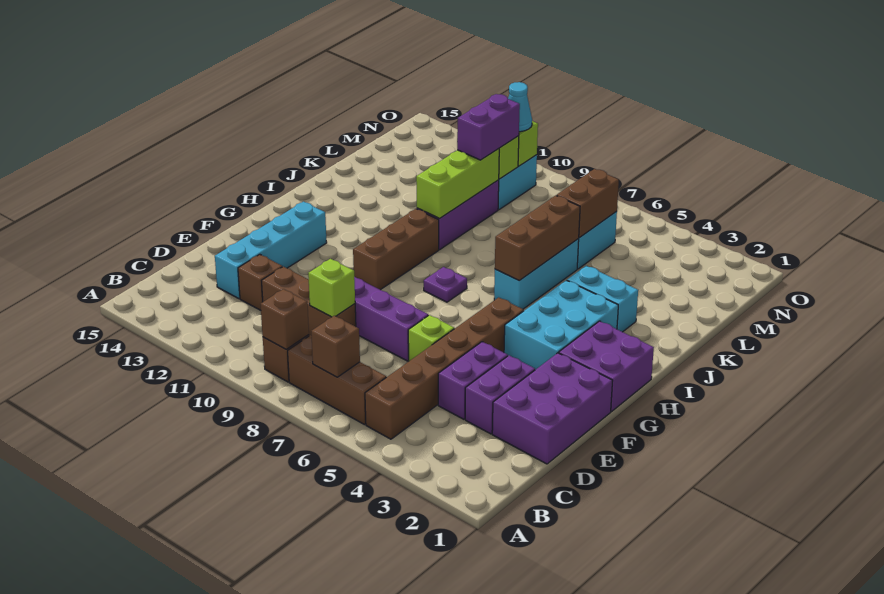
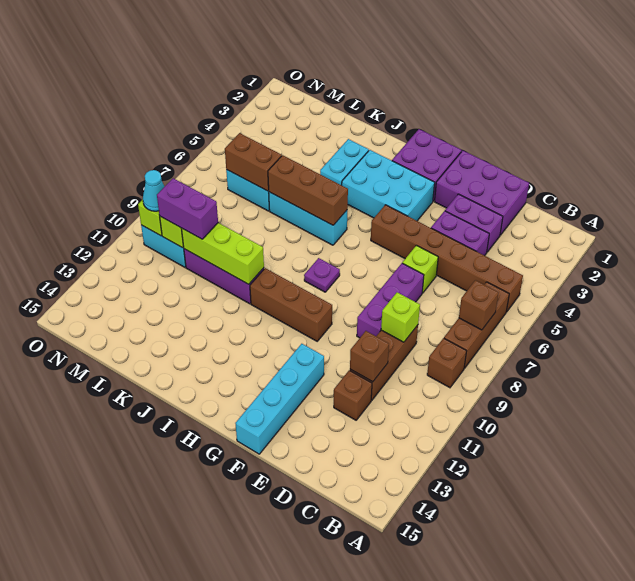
brown brick B9 level 2 -> brown brick D11 level 2
cyan brick D13:G13 level 1 -> cyan brick F12:F15 level 1

